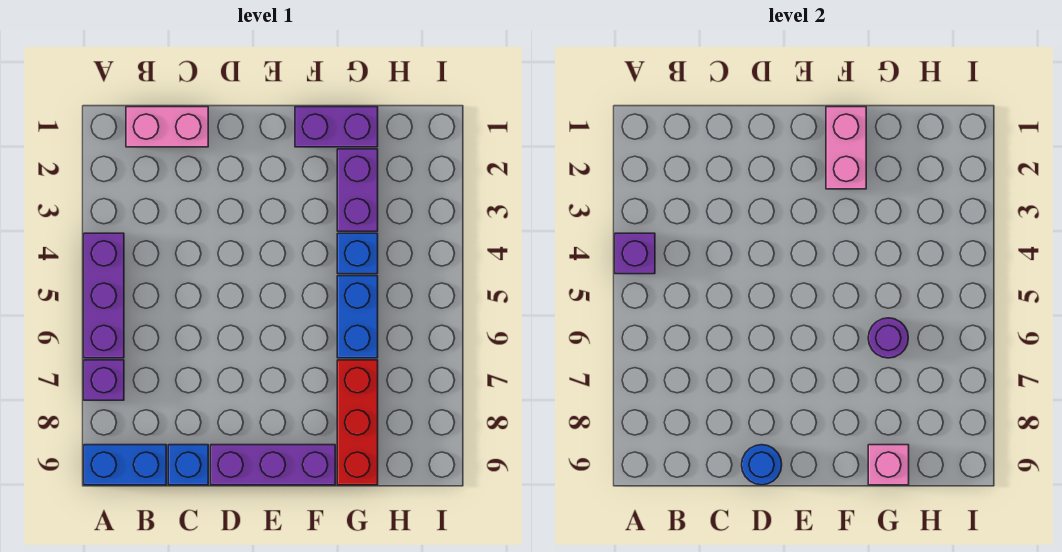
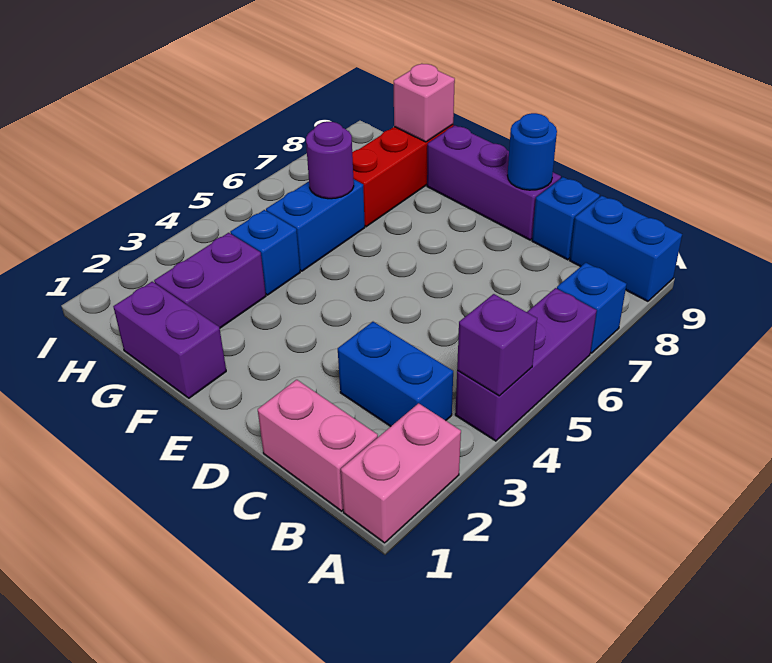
purple brick A7 level 1 -> blue brick A7 level 1
none -> blue brick B3:C3 level 1
pink brick F1:F2 level 2 -> pink brick A1:A2 level 1

